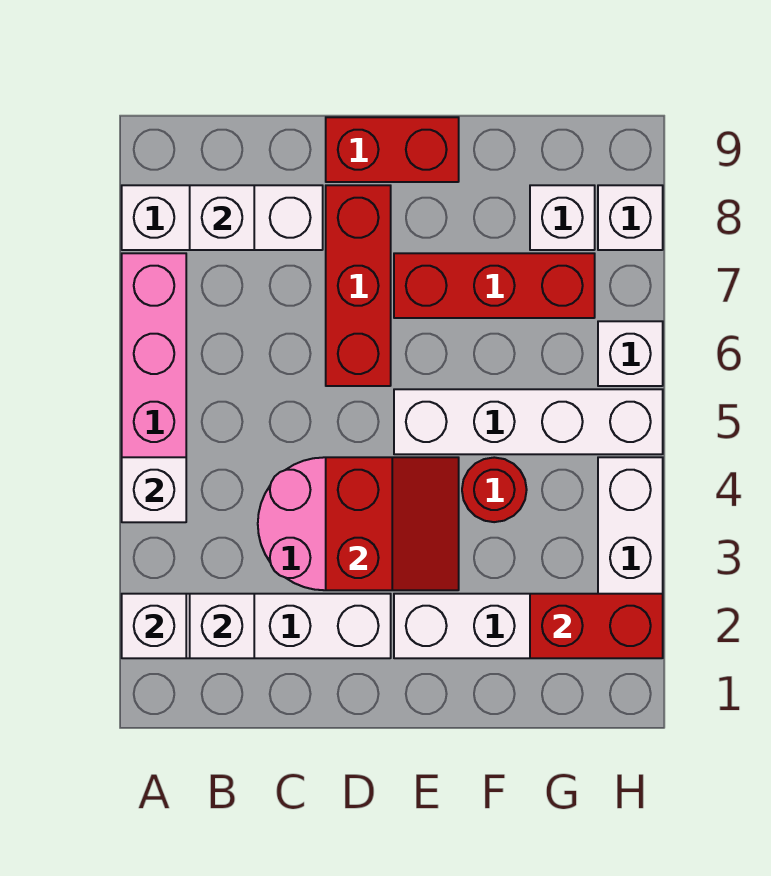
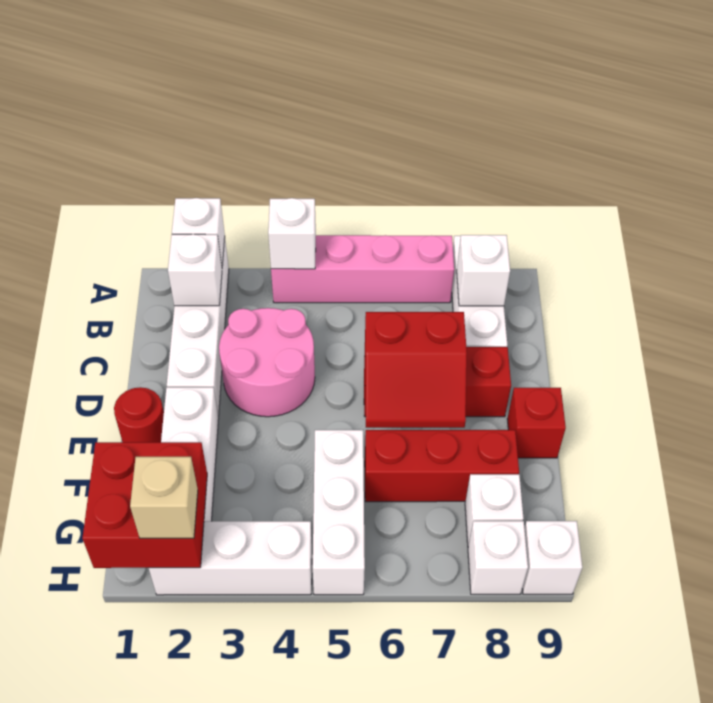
red slope D3:E4 level 2 top D -> red slope D6:E7 level 2 top D
red brick D9:E9 level 1 -> red brick E9 level 1
white brick E5:H5 level 1 -> white brick F5:H5 level 1
red brick E7:G7 level 1 -> red brick F6:F8 level 1
red round brick F4 level 1 -> red round brick E1 level 1
red brick G2:H2 level 2 -> red brick G1:H2 level 2
none -> tan brick H2 level 3
white brick H6 level 1 -> white brick H9 level 1

